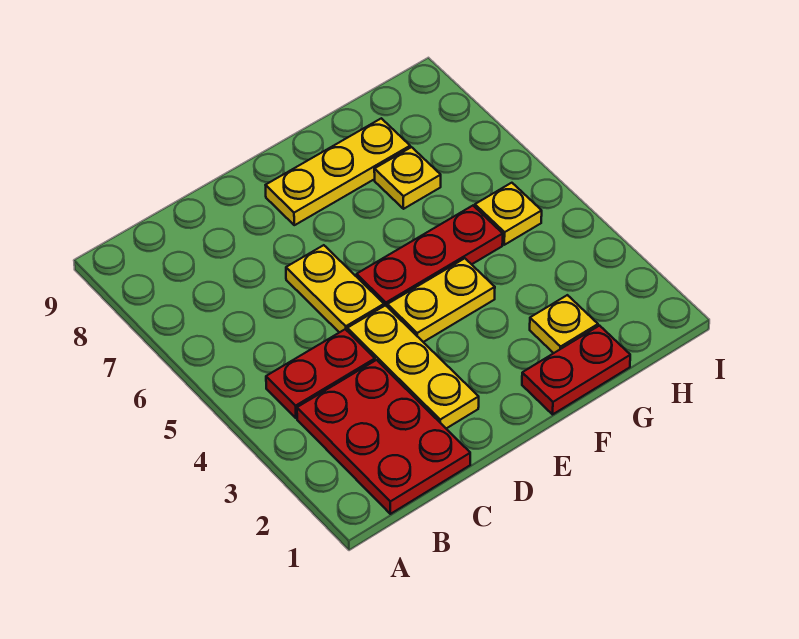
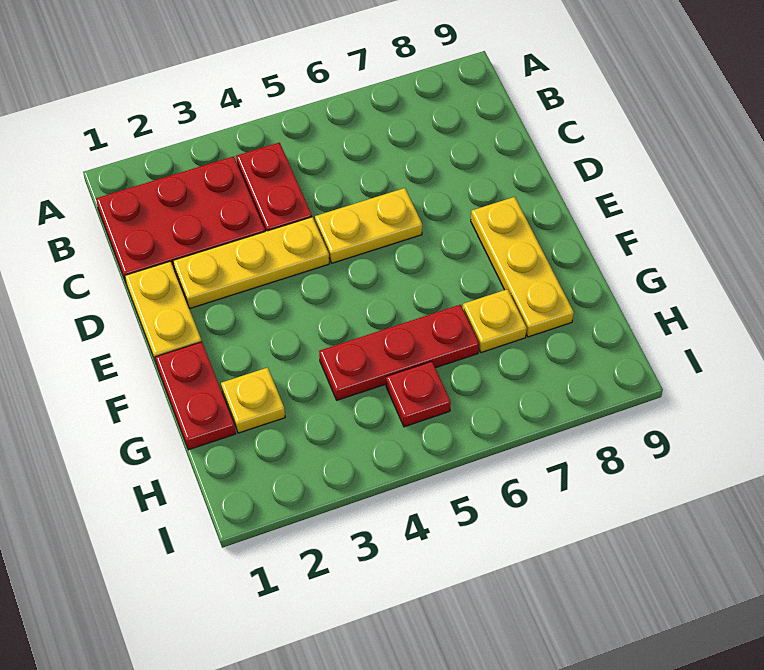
yellow plate E4:F4 level 1 -> yellow plate D1:E1 level 1
red plate E5:G5 level 1 -> red plate G4:G6 level 1
yellow plate H5 level 1 -> red plate H5 level 1

